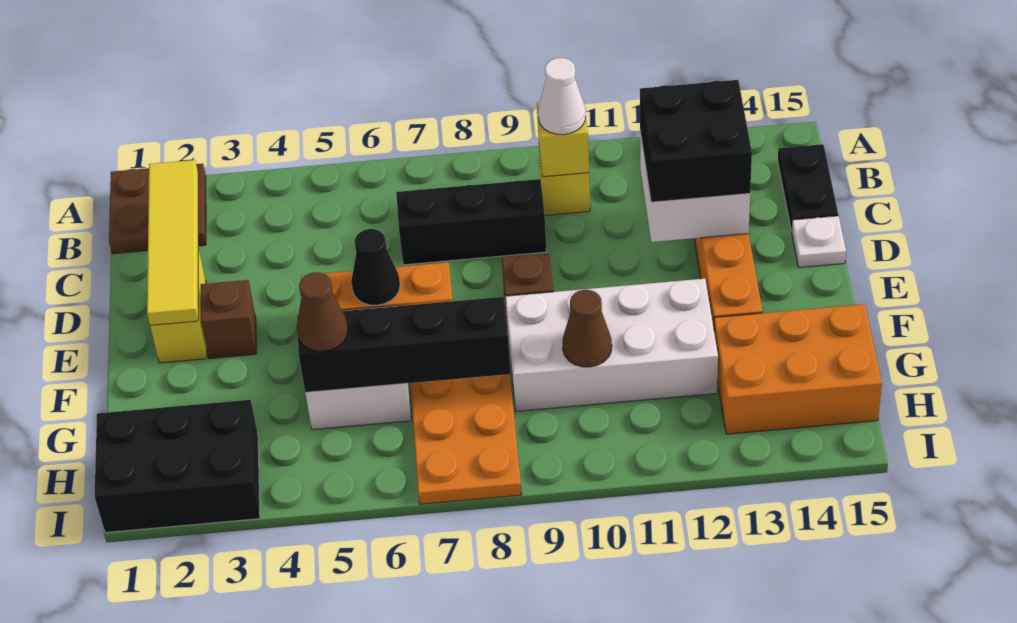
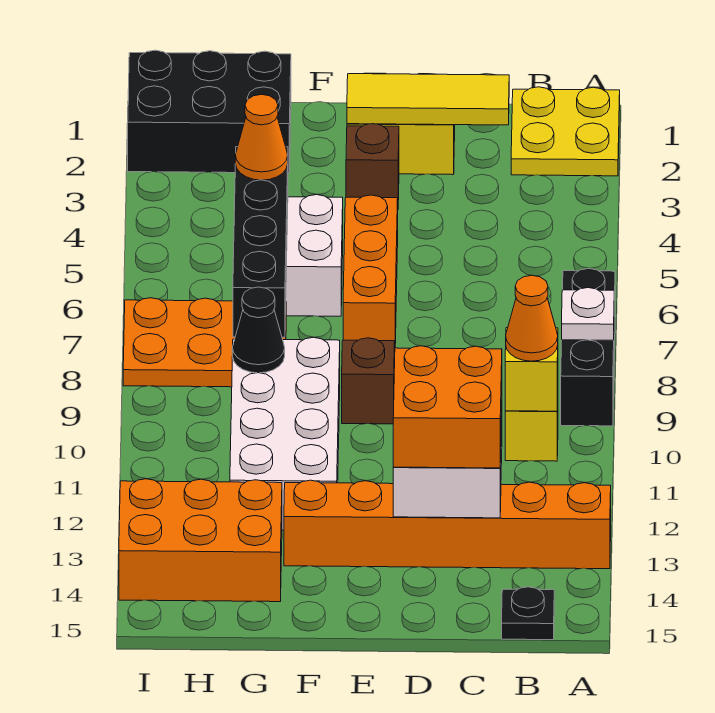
brown plate A1:B2 level 1 -> yellow plate A1:B2 level 1
yellow tile B2:E2 level 2 -> yellow tile C2:E2 level 2
white cone B10 level 3 -> orange cone B10 level 3
black plate B15:C15 level 1 -> black plate B15 level 1
black brick C7:C9 level 1 -> black brick A7:A9 level 1
black brick C12:D13 level 3 -> orange brick C12:D13 level 3
white plate D15 level 1 -> white plate A8 level 2
black cone E6 level 2 -> black cone G9 level 2
brown cone G5 level 3 -> orange cone G5 level 3
brown cone G10 level 2 -> none
orange brick G13:H15 level 1 -> orange brick G13:I14 level 1
black brick H1:I3 level 1 -> black brick G1:I2 level 1

